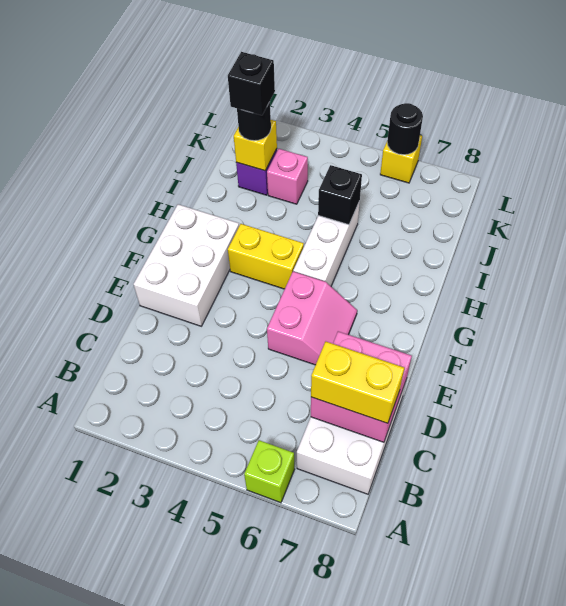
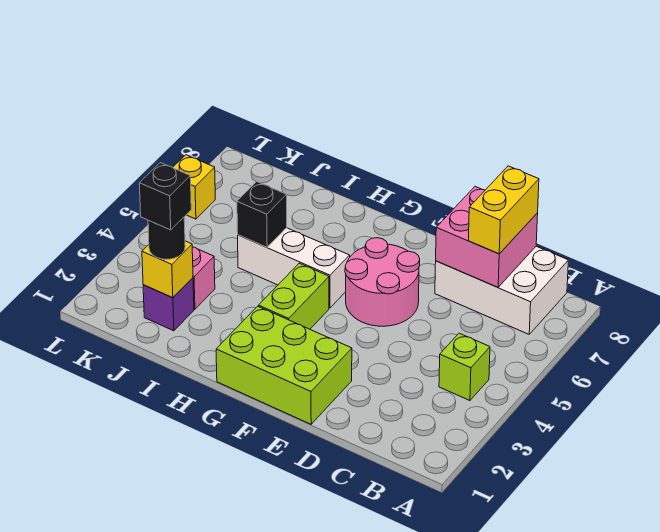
lime brick A6 level 1 -> lime brick B4 level 1
white brick E1:G2 level 1 -> lime brick E1:G2 level 1
pink slope E5:F6 level 1 top 5 -> pink round brick E5:F6 level 1
yellow brick G3:G4 level 1 -> lime brick G3:G4 level 1
black round brick L6 level 2 -> none

